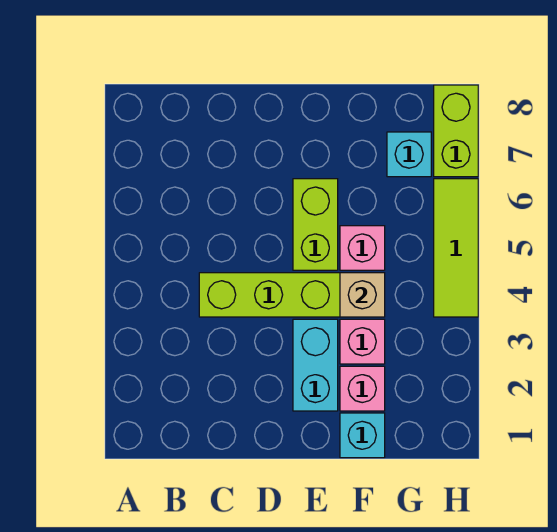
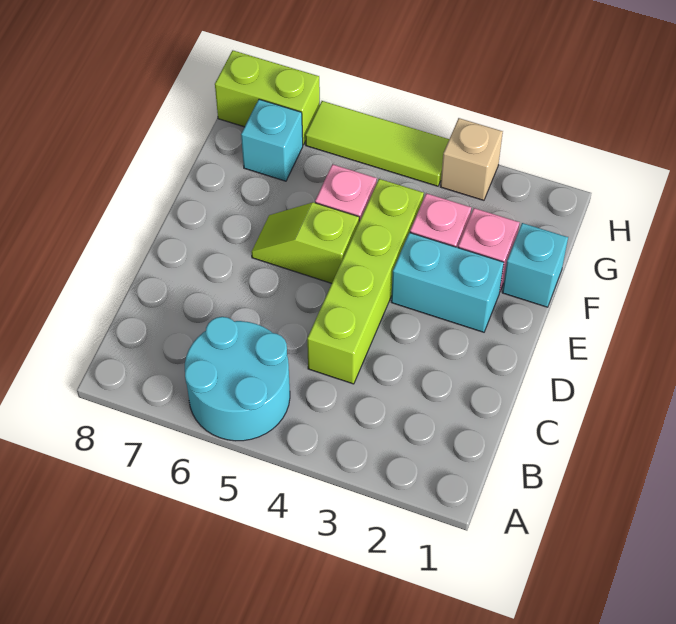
none -> cyan round brick A5:B6 level 1
lime brick E5:E6 level 1 -> lime slope E5:E6 level 1 top 5
tan brick F4 level 2 -> tan brick H3 level 1

